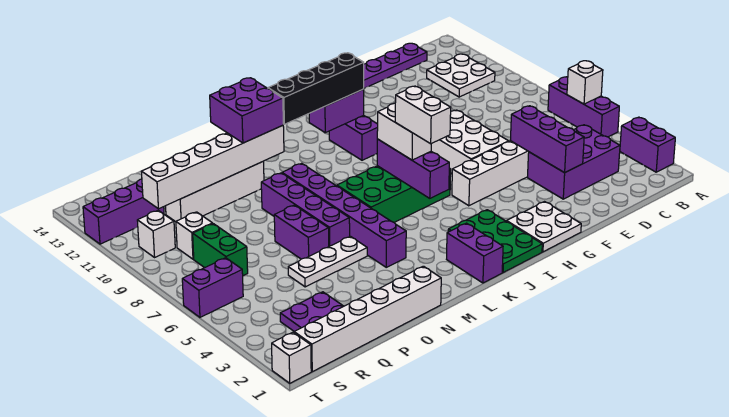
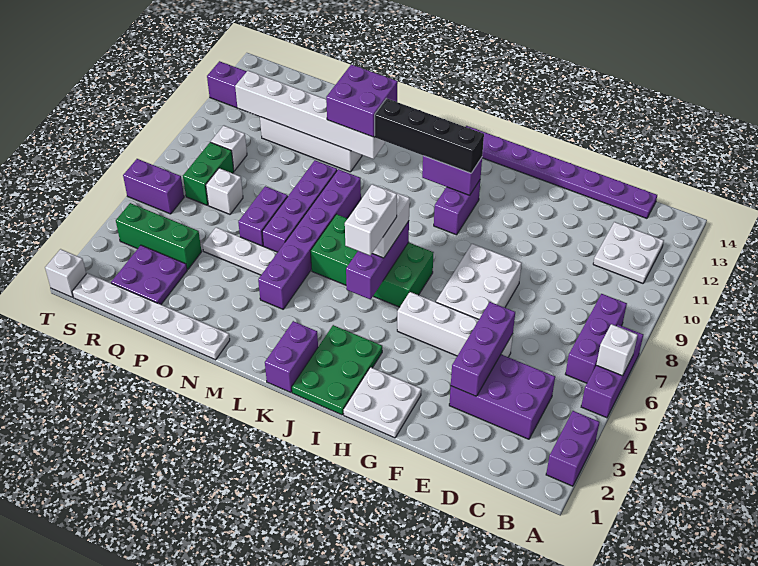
none -> purple brick B6:B8 level 1
white brick N1:S1 level 1 -> white plate N1:S1 level 1
none -> green brick Q4:S4 level 1
white brick S10 level 1 -> white brick Q7 level 1

